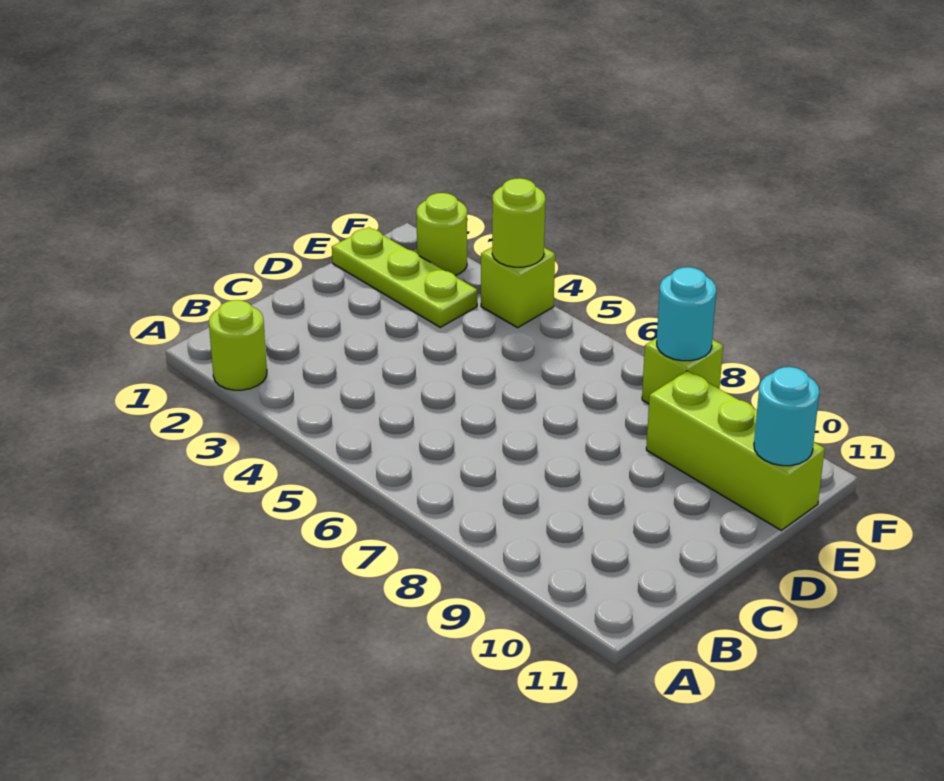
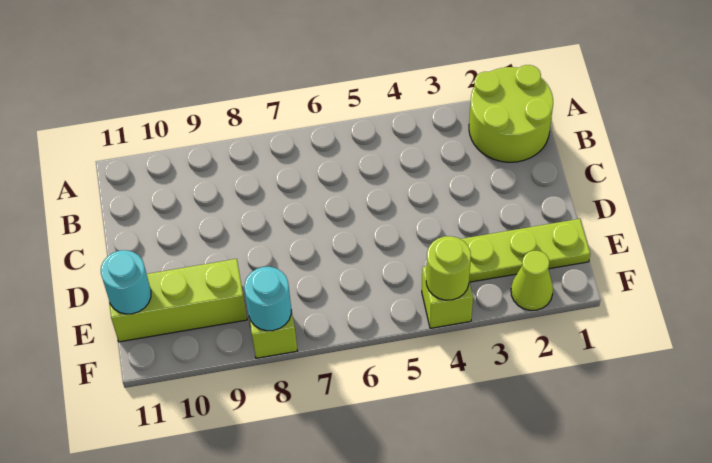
lime round brick A2 level 1 -> lime round brick A1:B2 level 1
lime round brick F2 level 1 -> lime cone F2 level 1

